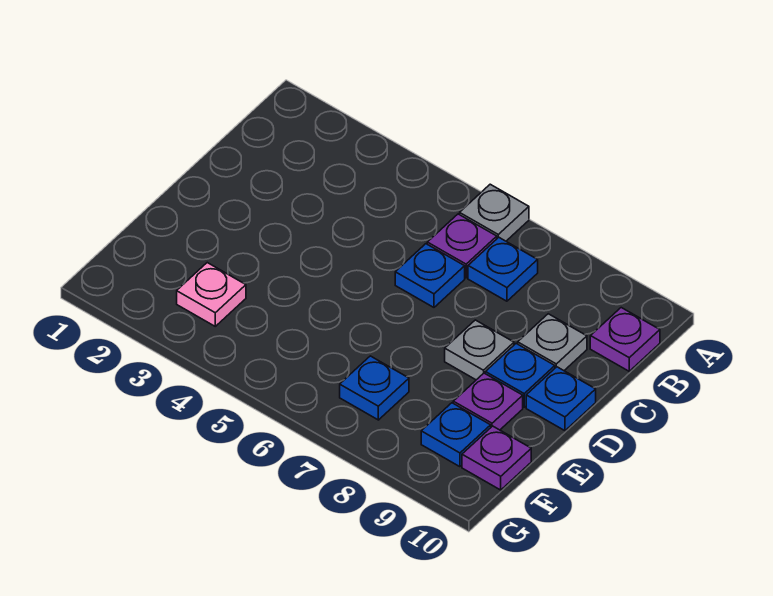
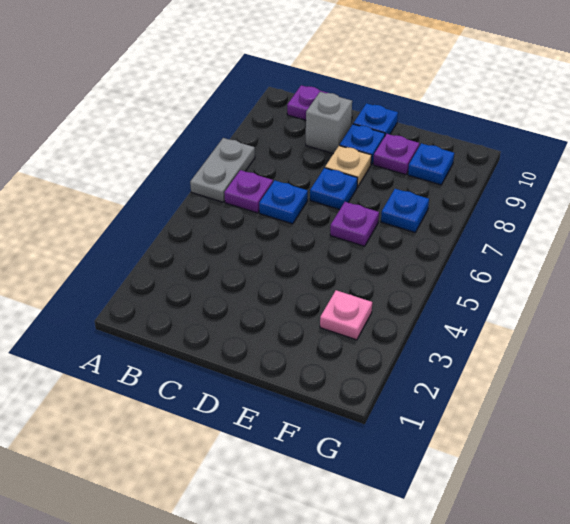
grey plate A6 level 1 -> grey plate A6:A7 level 1
blue plate B7 level 1 -> blue plate D7 level 1
grey plate C9 level 1 -> grey brick C9 level 1
grey plate D8 level 1 -> tan plate D8 level 1
purple plate F10 level 1 -> purple plate E6 level 1

